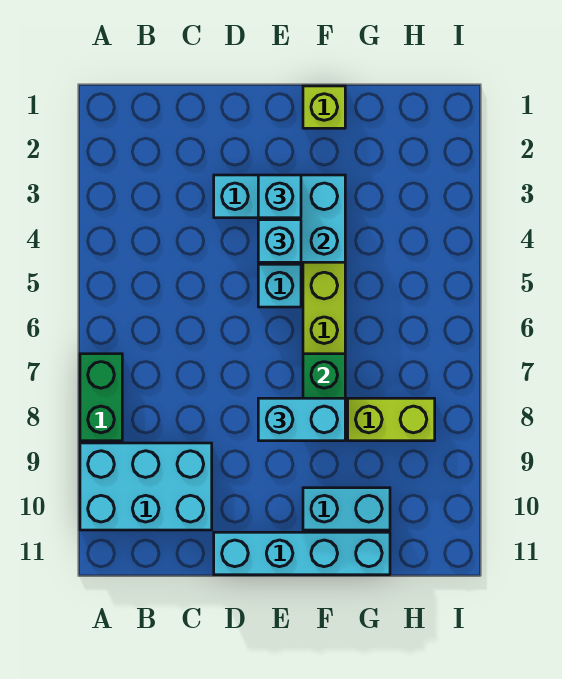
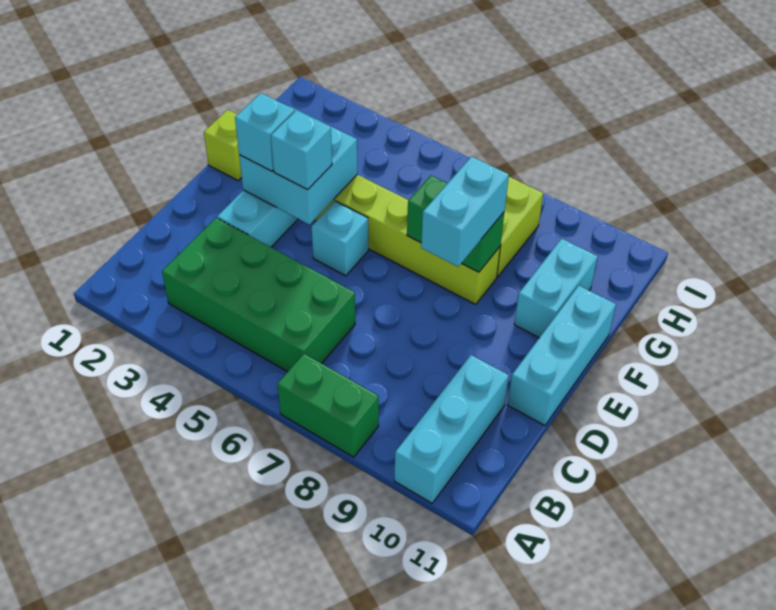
cyan brick A9:C10 level 1 -> cyan brick A10:C10 level 1
none -> green brick B3:C6 level 1
cyan brick D11:G11 level 1 -> cyan brick D11:F11 level 1

